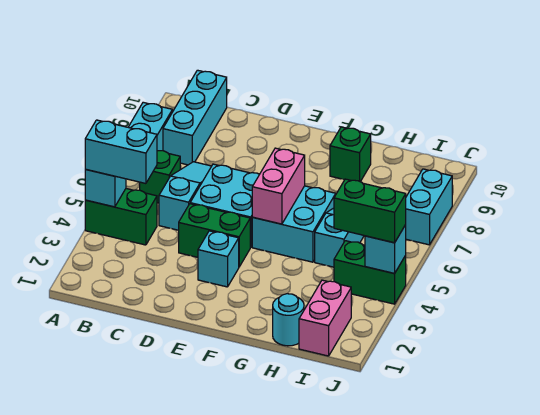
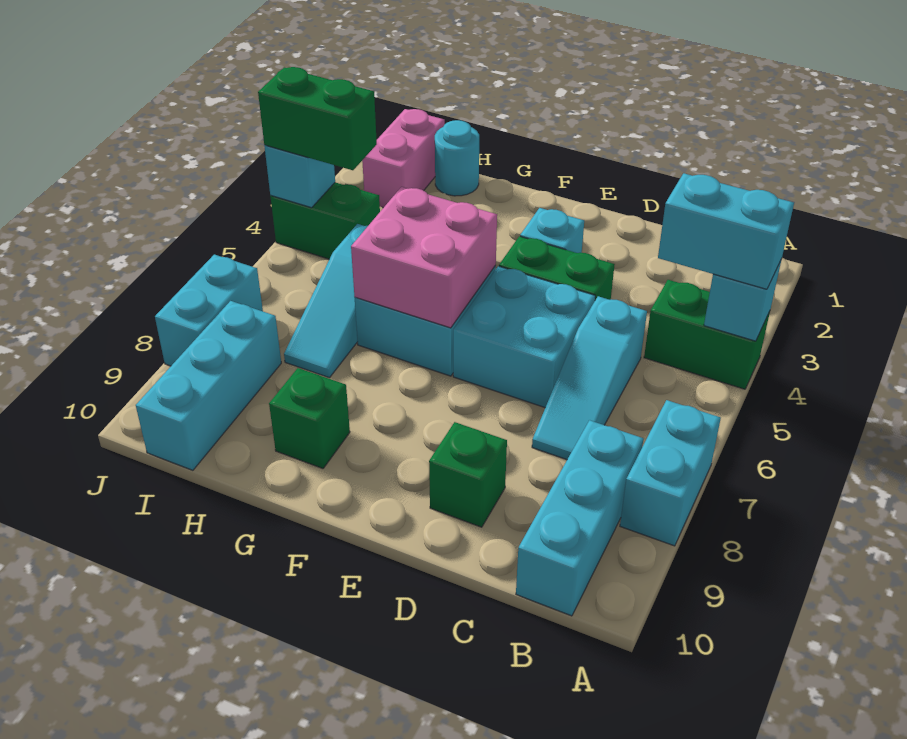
green brick B6 level 1 -> green brick D9 level 1
pink brick F5:F6 level 2 -> pink brick F5:G6 level 2
none -> cyan brick I8:I10 level 1

